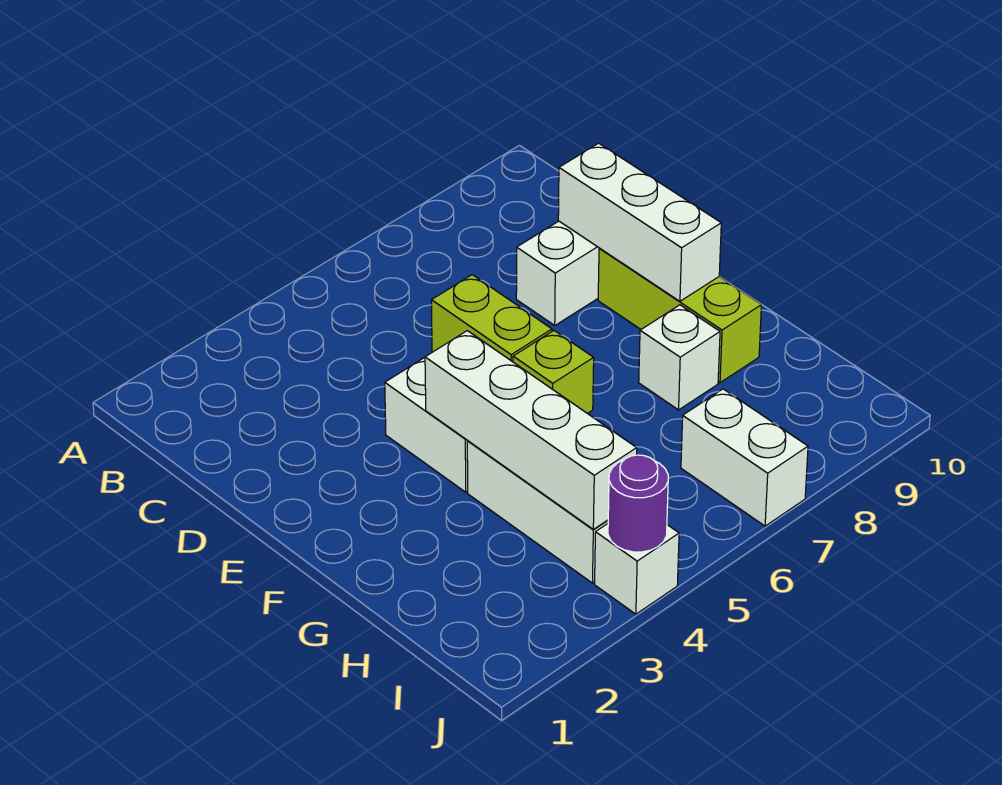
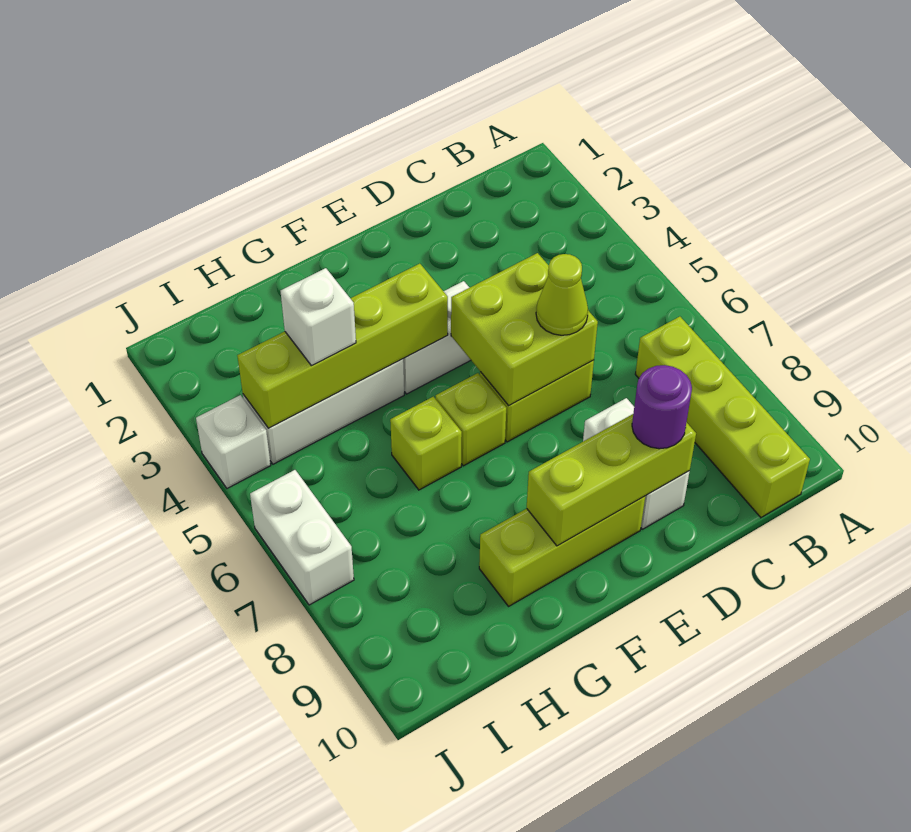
none -> lime brick B7:B10 level 1
none -> lime brick D5:E6 level 2
none -> lime cone D6 level 3
white brick D9:F9 level 2 -> lime brick D9:F9 level 2
white brick F4:I4 level 2 -> lime brick F4:I4 level 2
none -> lime brick G6 level 1
white brick G8 level 1 -> white brick H4 level 3
white brick I7:J7 level 1 -> white brick J6:J7 level 1
purple round brick J4 level 2 -> purple round brick D9 level 3

